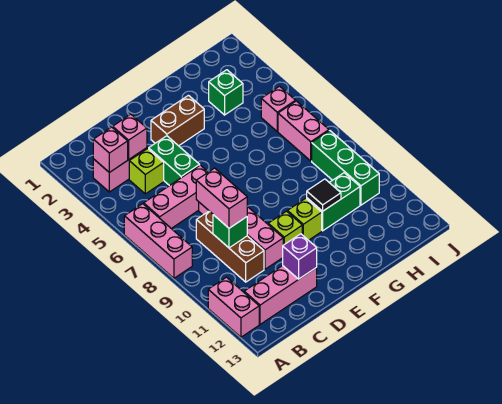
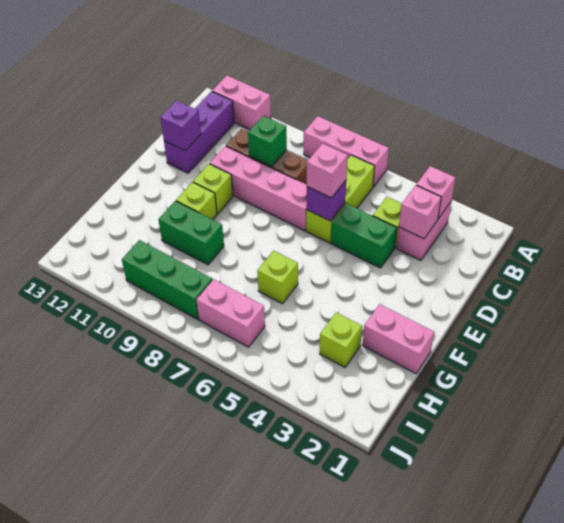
pink brick B6:D6 level 1 -> lime brick B6:D6 level 1
pink brick B12:D12 level 1 -> purple brick B12:D12 level 1
pink brick C8:C9 level 3 -> pink brick G1:G2 level 1
none -> purple brick D6 level 2
brown brick E3:F3 level 1 -> none
none -> lime brick G6 level 1
green brick G10:H10 level 1 -> green brick G9:G10 level 1
black tile G10 level 2 -> none
green brick H3 level 1 -> lime brick H3 level 1
pink brick I5 level 1 -> pink brick D6 level 3

